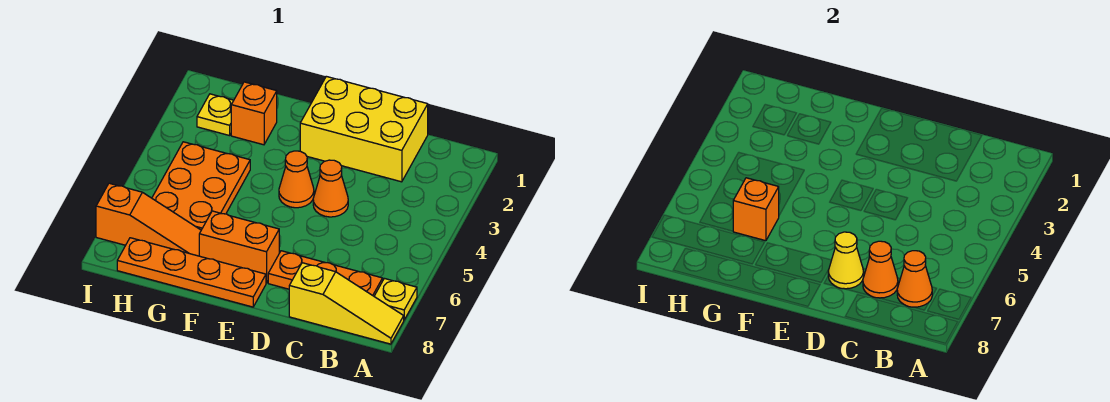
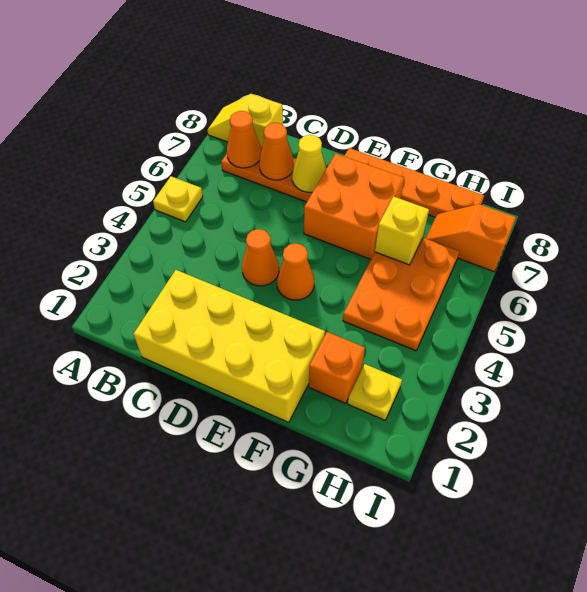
yellow plate A7 level 1 -> yellow plate A5 level 1
yellow slope A8:C8 level 1 top C -> yellow slope A8:B8 level 1 top B
yellow brick C1:E2 level 1 -> yellow brick C1:F2 level 1
orange brick E7:F7 level 1 -> orange brick E6:F7 level 1
orange brick G6 level 2 -> yellow brick G6 level 2
orange slope G7:I7 level 1 top I -> orange slope H7:I7 level 1 top I

